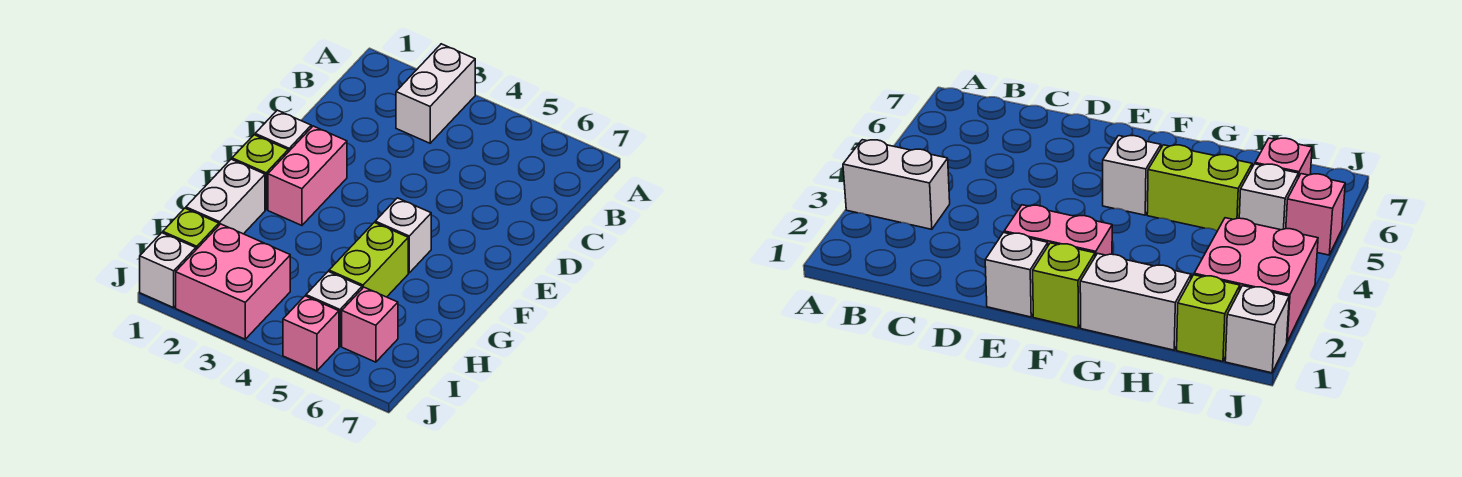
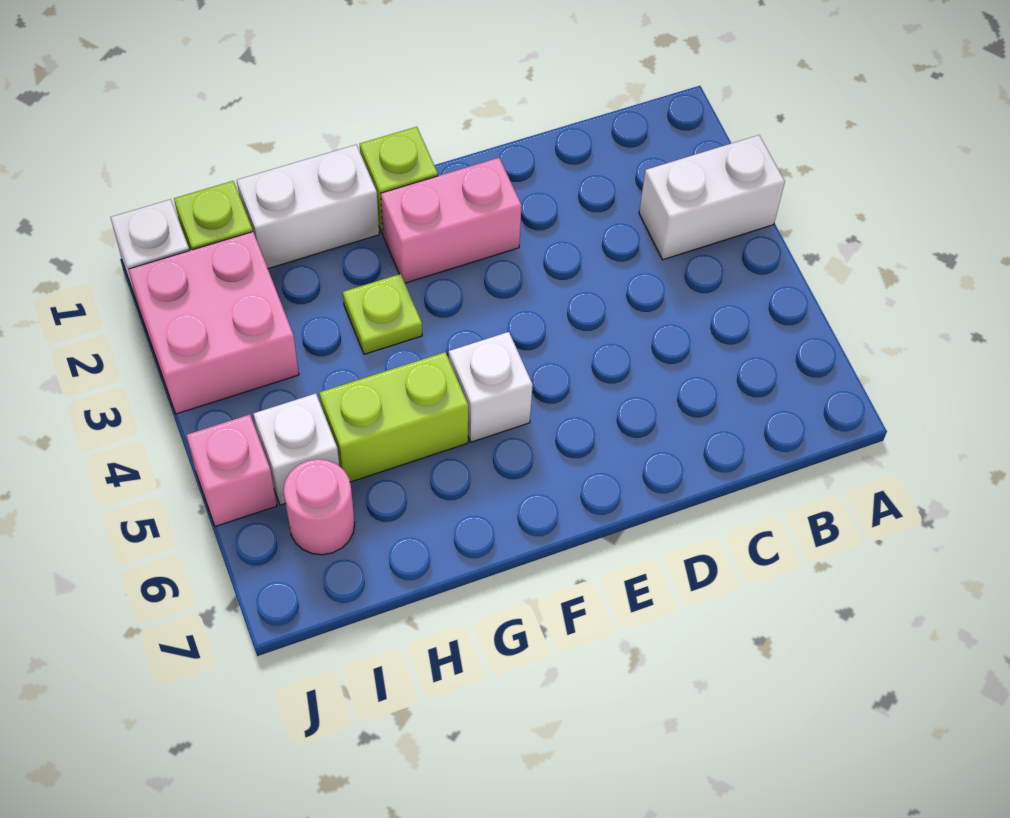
white brick E1 level 1 -> none
none -> lime plate G3 level 1
pink brick I6 level 1 -> pink round brick I6 level 1

